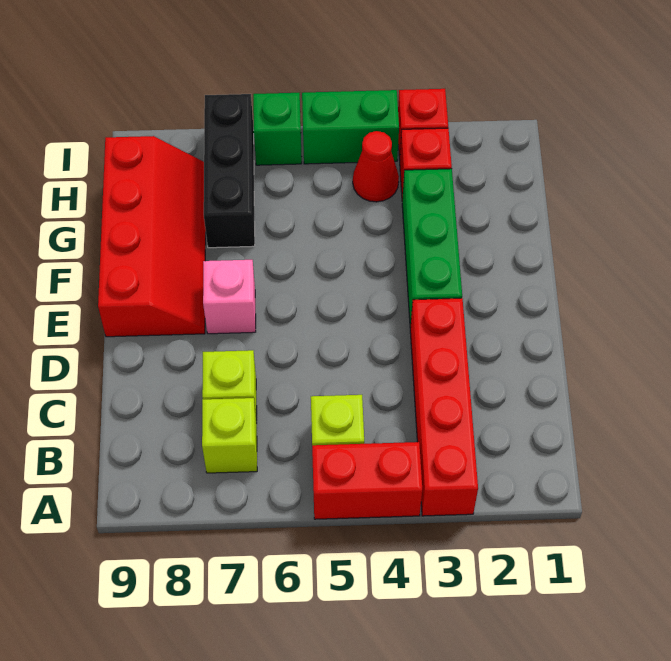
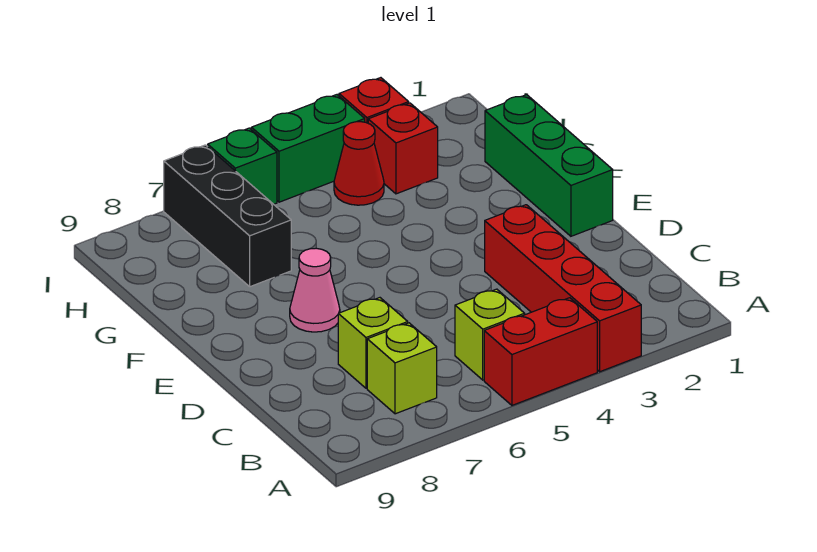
green brick E3:G3 level 1 -> green brick E1:G1 level 1
pink brick E7 level 1 -> pink cone E7 level 1
red slope E8:H9 level 1 top 9 -> none

